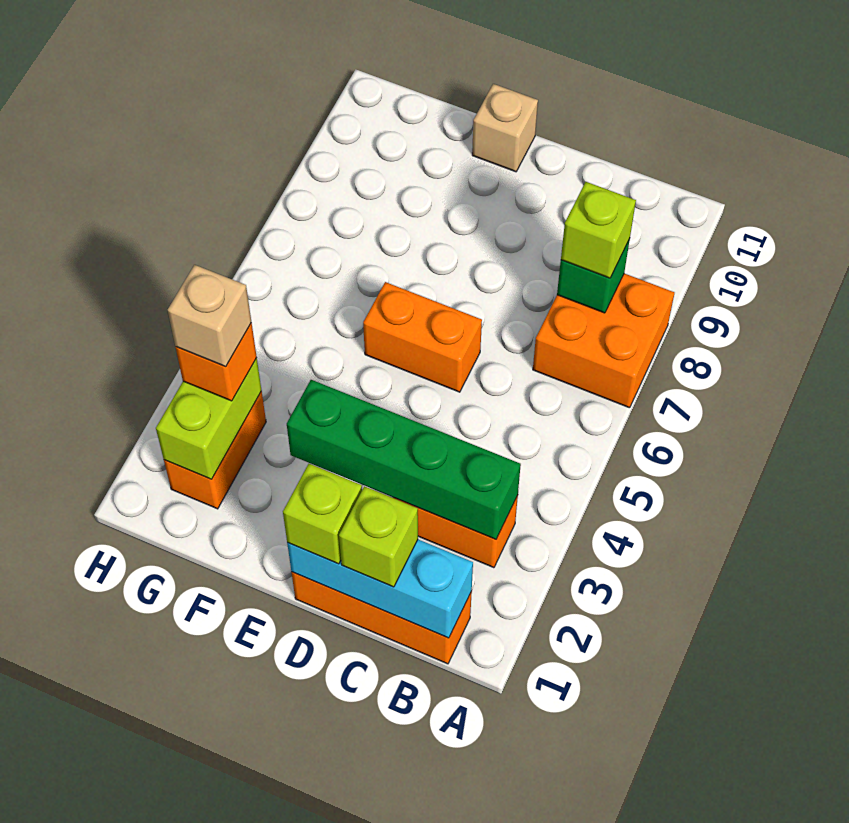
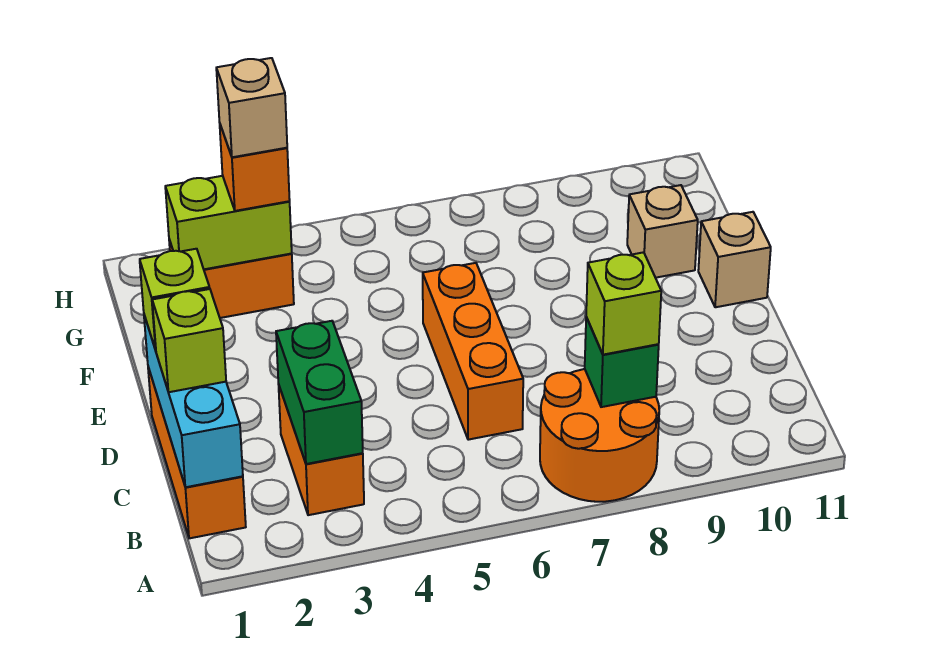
orange brick A7:B8 level 1 -> orange round brick A7:B8 level 1
green brick B3:E3 level 2 -> green brick B3:C3 level 2
orange brick D6:E6 level 1 -> orange brick C6:E6 level 1
none -> tan brick F10 level 1

